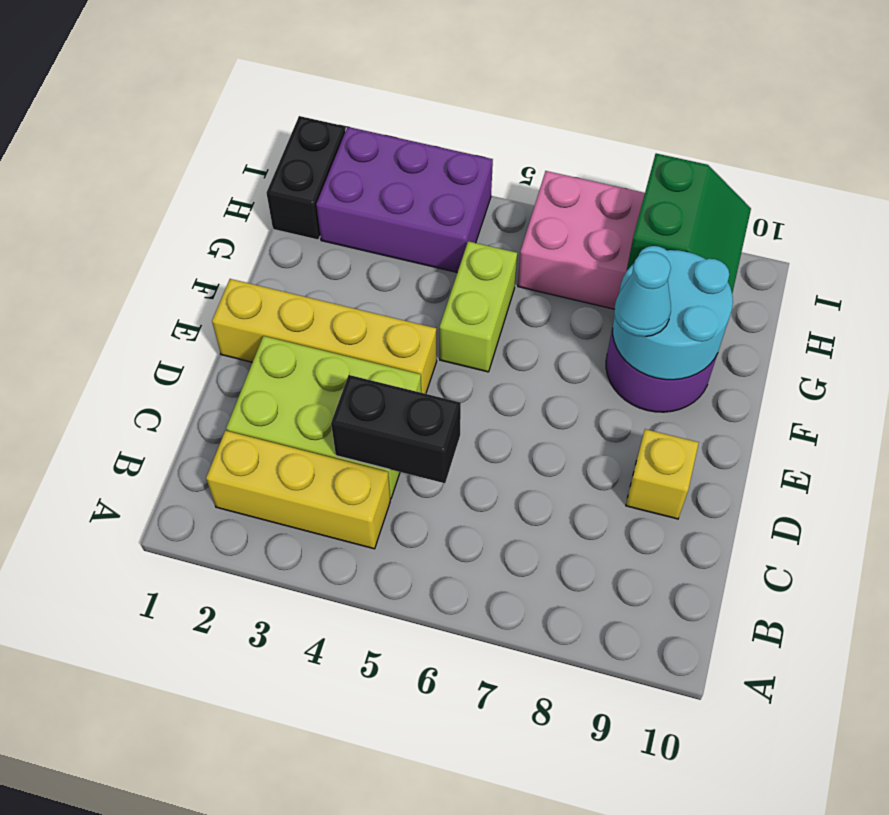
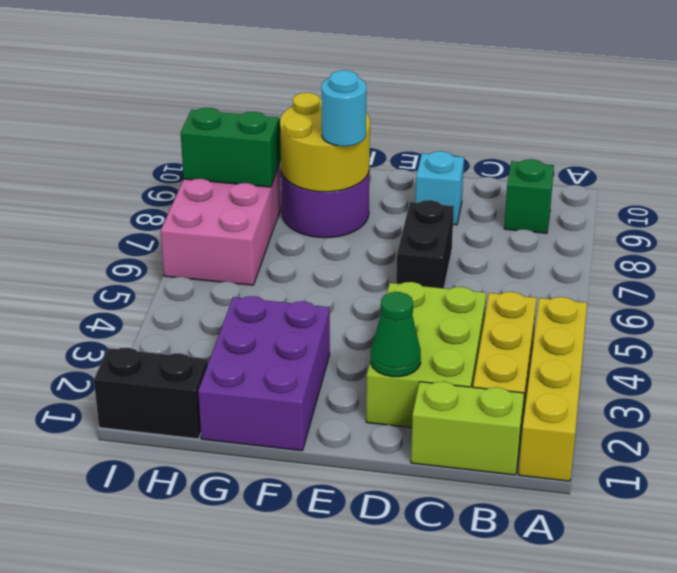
none -> green brick B9 level 1
black brick C4:C5 level 2 -> black brick D6:D7 level 1
none -> green cone D2 level 2
yellow brick D9 level 1 -> cyan brick D9 level 1
yellow brick E1:E4 level 1 -> yellow brick A1:A4 level 1
lime brick F5:G5 level 1 -> lime brick B1:C1 level 1
cyan round brick F8:G9 level 2 -> yellow round brick F8:G9 level 2
cyan cone F8 level 3 -> cyan round brick F8 level 3
purple brick H2:I4 level 1 -> purple brick F1:G3 level 1

